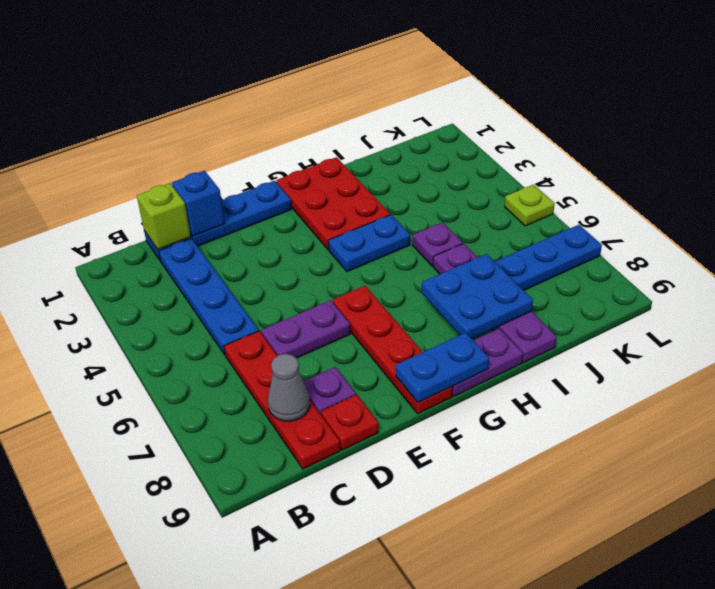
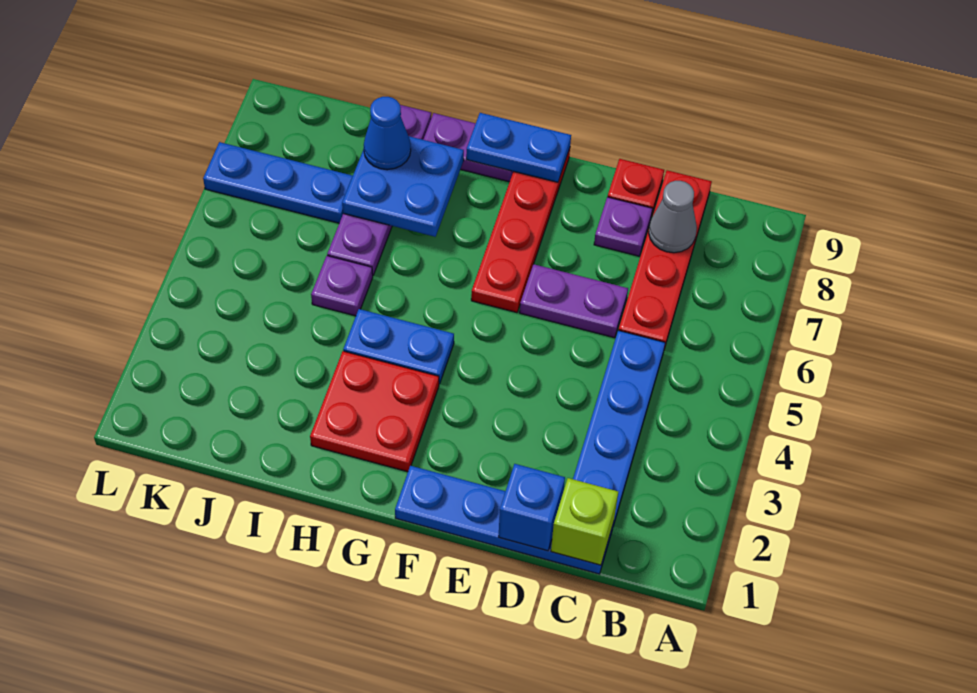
red plate G1:H3 level 1 -> red plate G2:H3 level 1
none -> blue cone I8 level 3
lime plate L5 level 1 -> none

